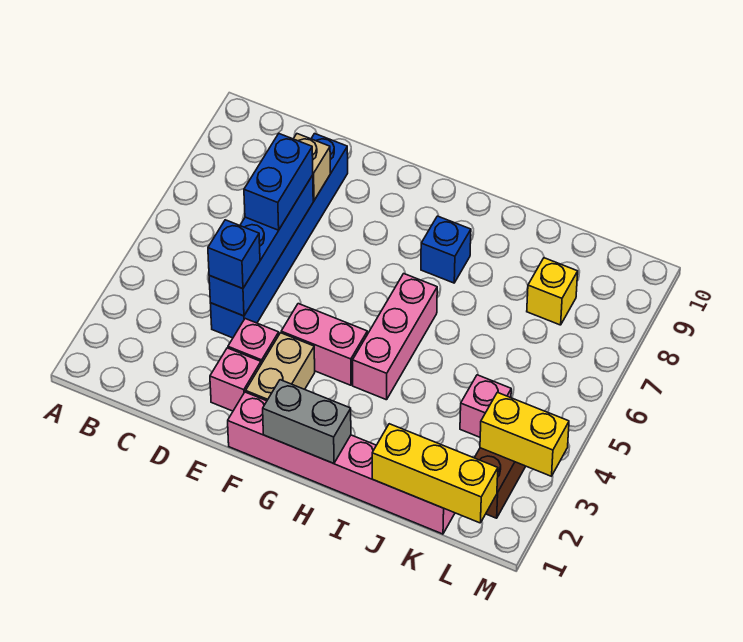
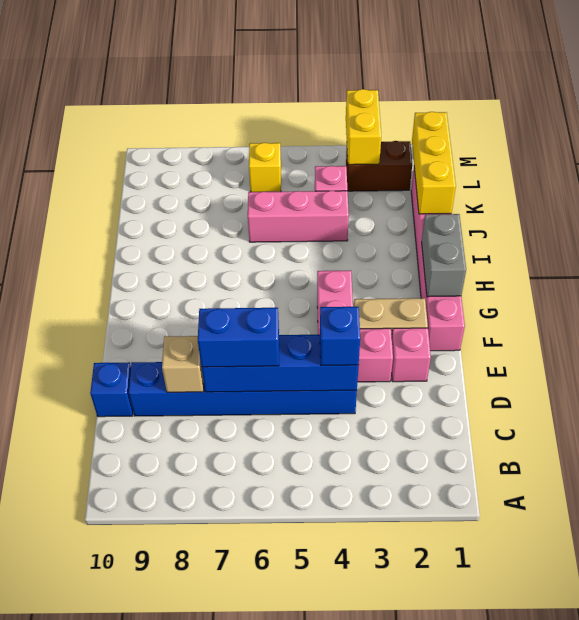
pink brick H4:H6 level 1 -> pink brick J4:J6 level 1
blue brick H8 level 1 -> blue brick D10 level 1
yellow brick K8 level 1 -> yellow brick L6 level 1

